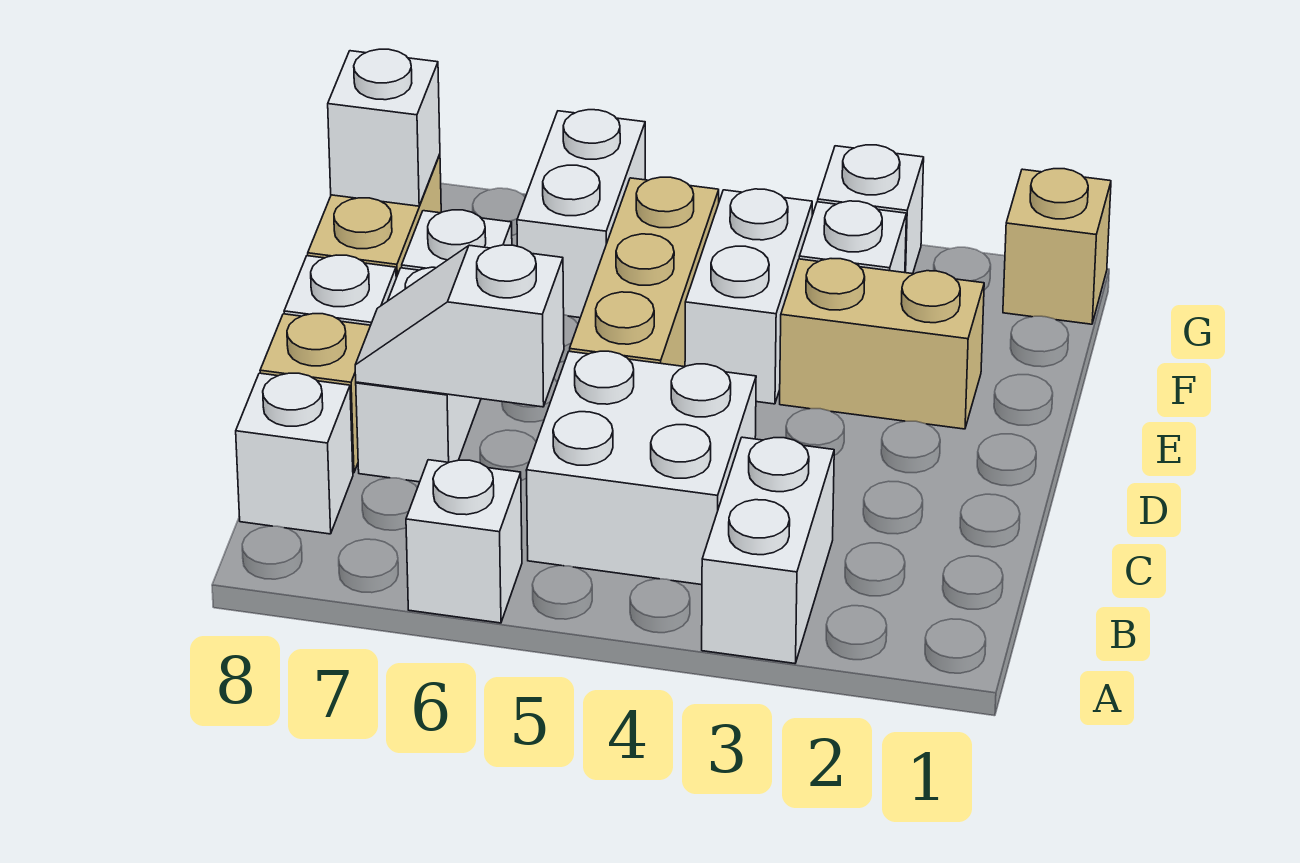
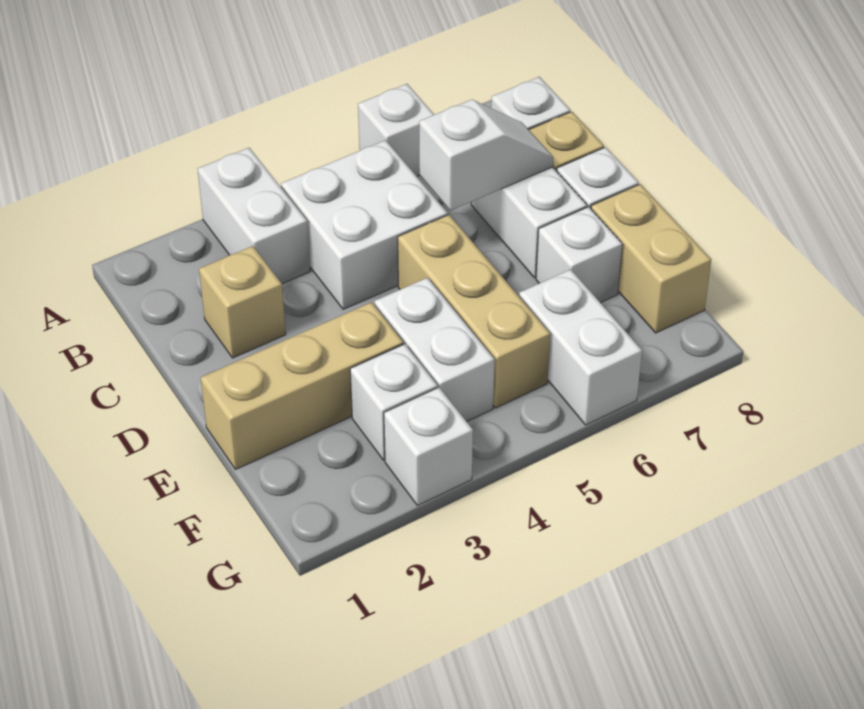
tan brick E2:E3 level 1 -> tan brick E1:E3 level 1
white brick F8 level 2 -> none
tan brick G1 level 1 -> tan brick C2 level 1

